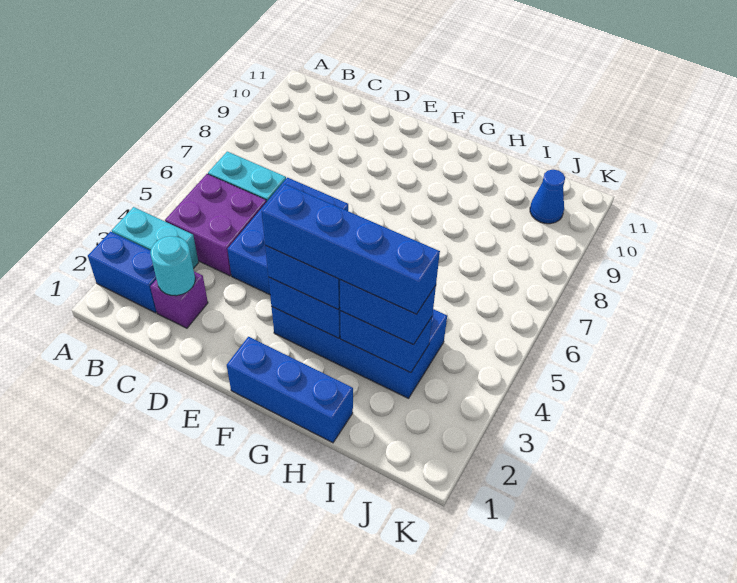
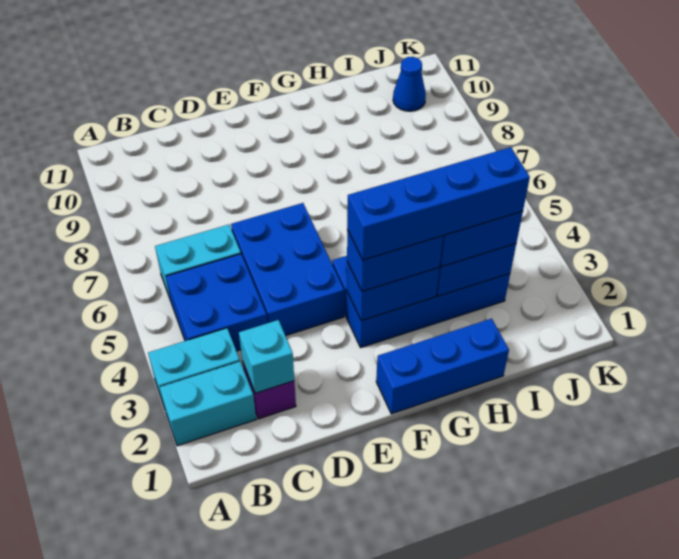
blue brick A2:B2 level 1 -> cyan brick A2:B2 level 1
purple brick B4:C5 level 1 -> blue brick B4:C5 level 1
cyan round brick C2 level 2 -> cyan brick C2 level 2

